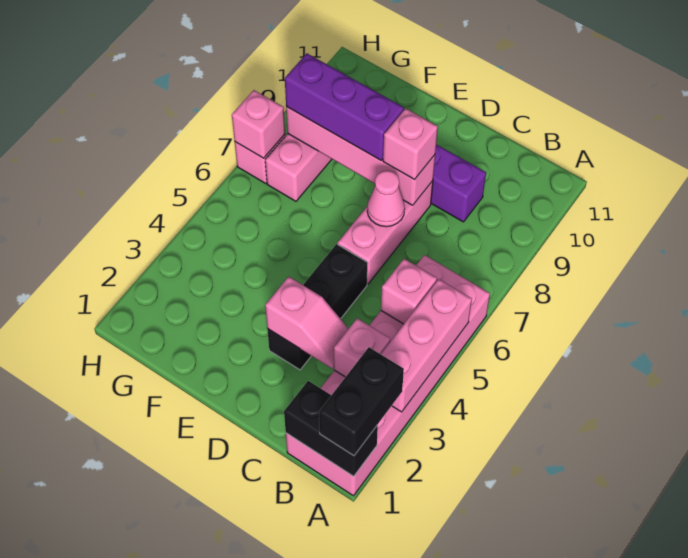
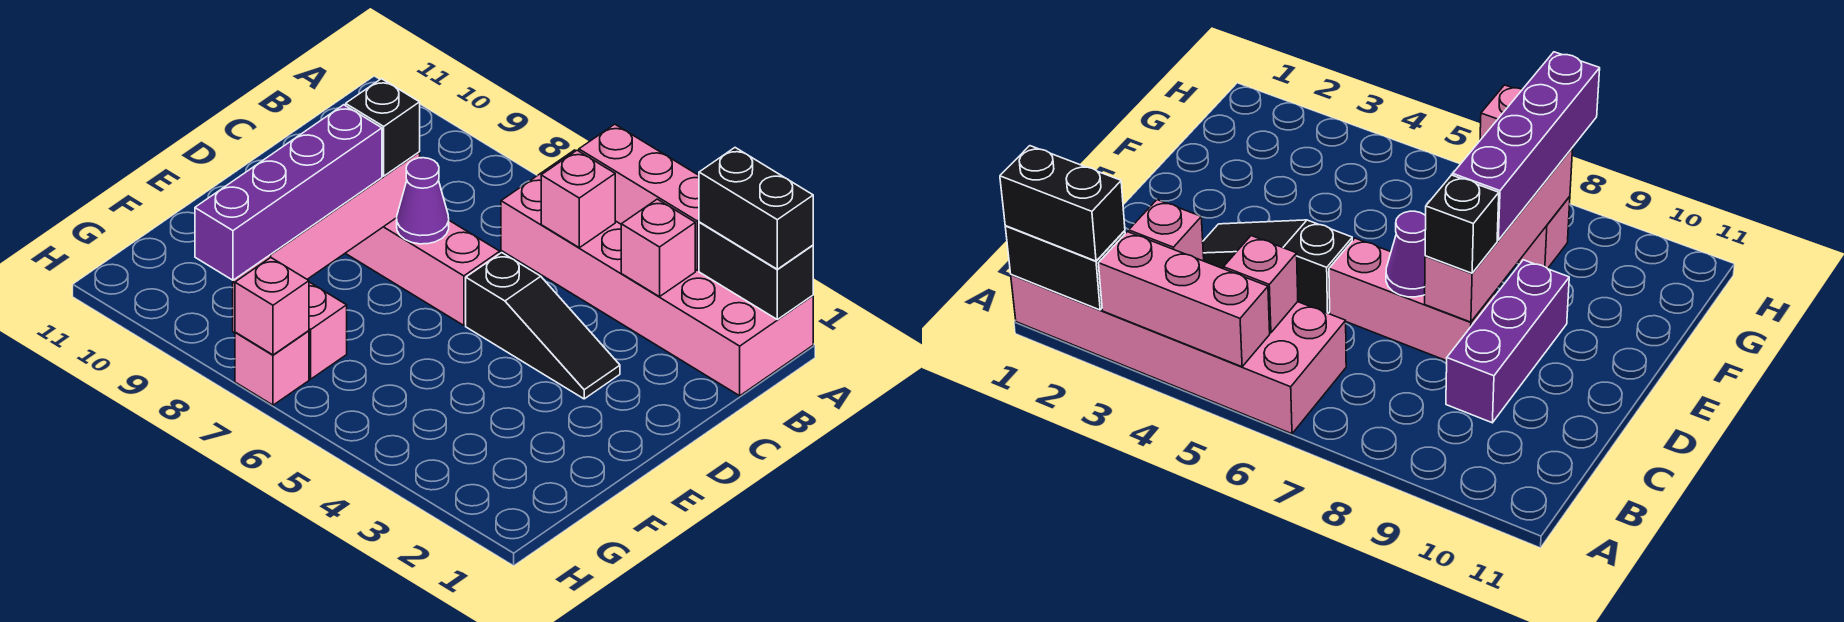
black brick A1:B1 level 2 -> black brick A1:A2 level 2
pink slope C3:D3 level 2 top D -> none
black brick D3:D5 level 1 -> black slope D3:D5 level 1 top 5
pink cone D7 level 2 -> purple cone D7 level 2
pink brick D8 level 3 -> black brick D8 level 3
purple brick E8:G8 level 3 -> purple brick E8:H8 level 3

